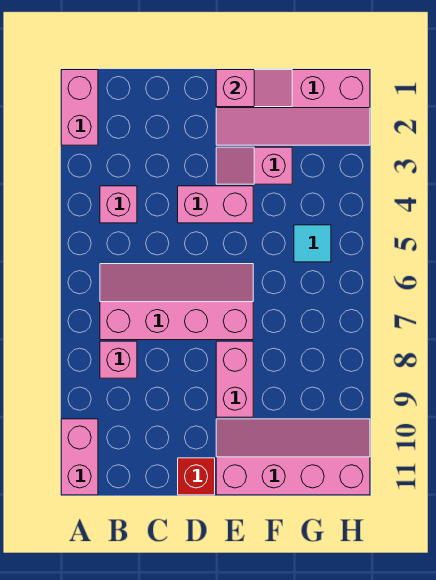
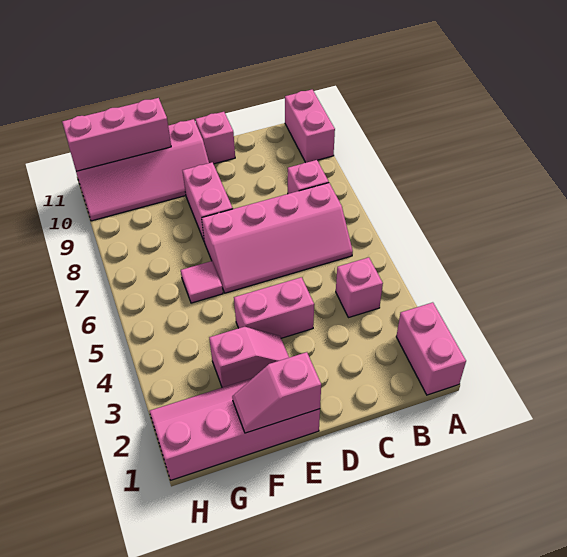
red brick D11 level 1 -> pink brick D11 level 1
none -> pink tile F6 level 1
none -> pink brick F11:H11 level 2
cyan tile G5 level 1 -> none

